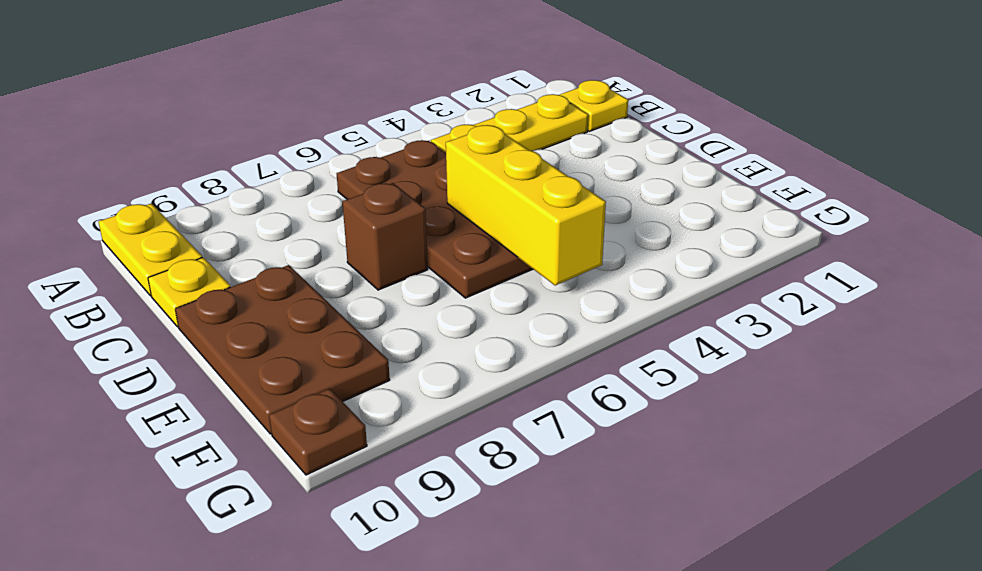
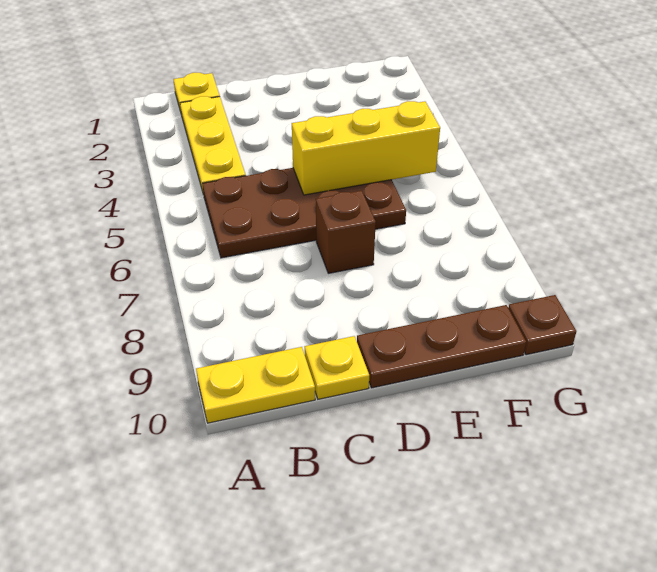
brown plate D9:F10 level 1 -> brown plate D10:F10 level 1

